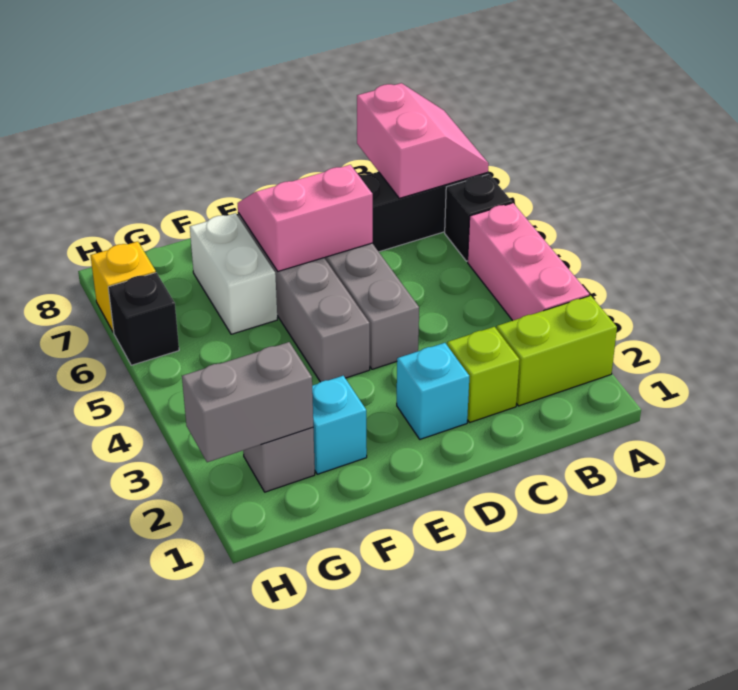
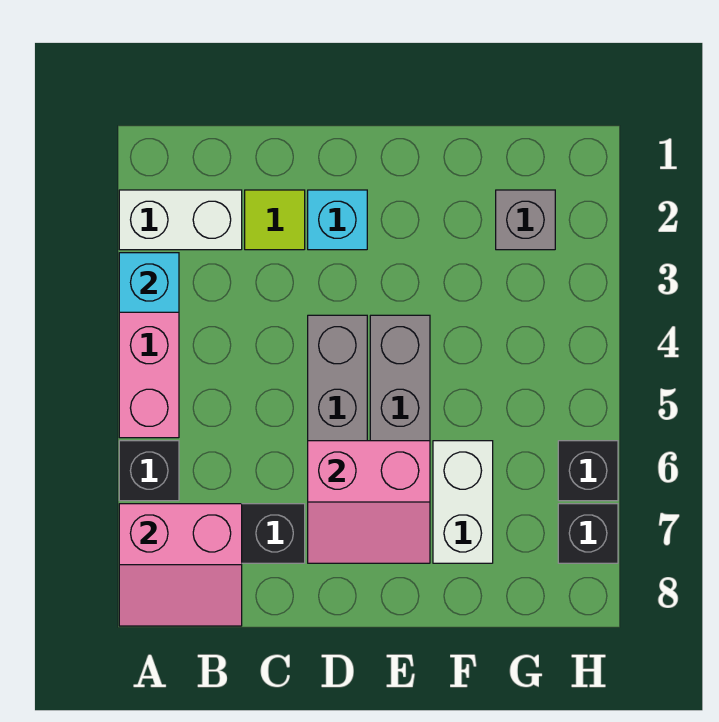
lime brick A2:B2 level 1 -> white brick A2:B2 level 1
pink slope A7:B8 level 2 top B -> pink slope A7:B8 level 2 top 7
lime brick C2 level 1 -> lime tile C2 level 1
cyan brick F2 level 1 -> cyan brick A3 level 2
grey brick G2:H2 level 2 -> none
yellow brick H7 level 1 -> black brick H7 level 1

